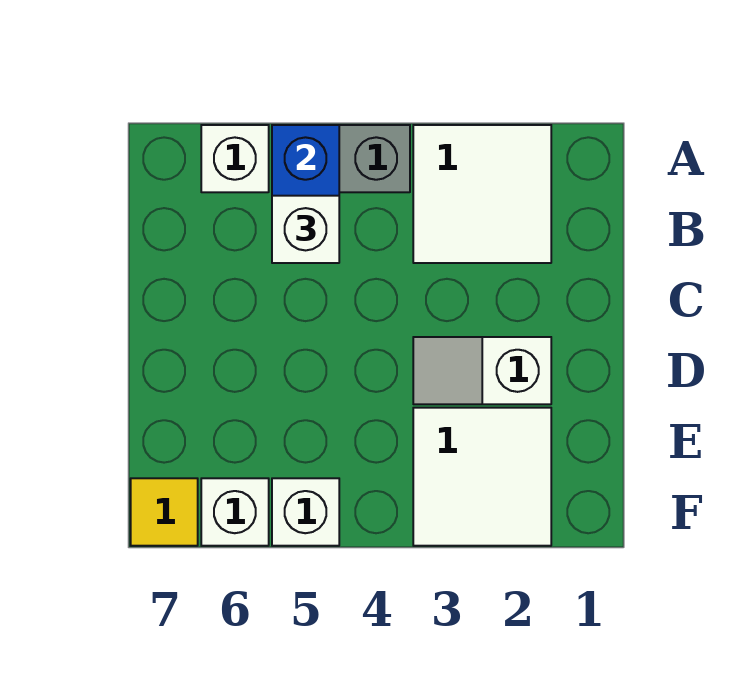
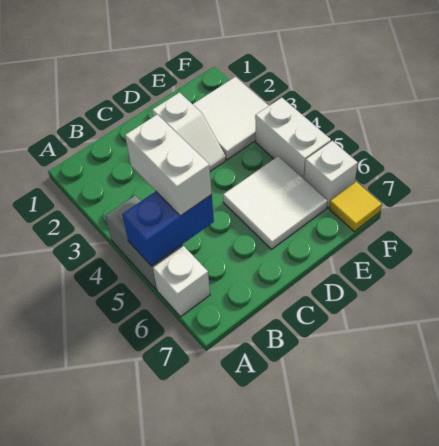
white tile A2:B3 level 1 -> white tile D5:E6 level 1
white brick B5 level 3 -> white brick B4:B5 level 3
white brick F5 level 1 -> white brick F4:F5 level 1

